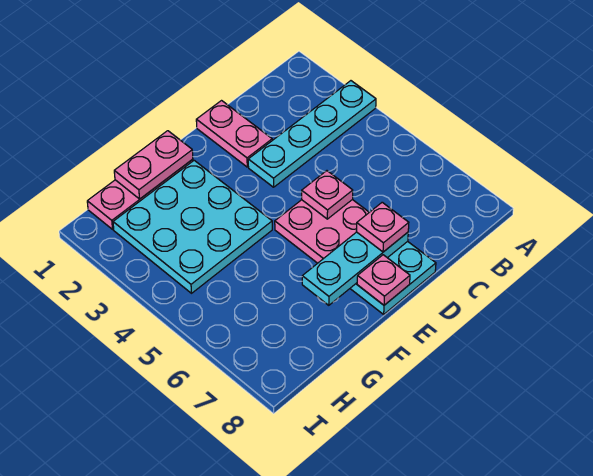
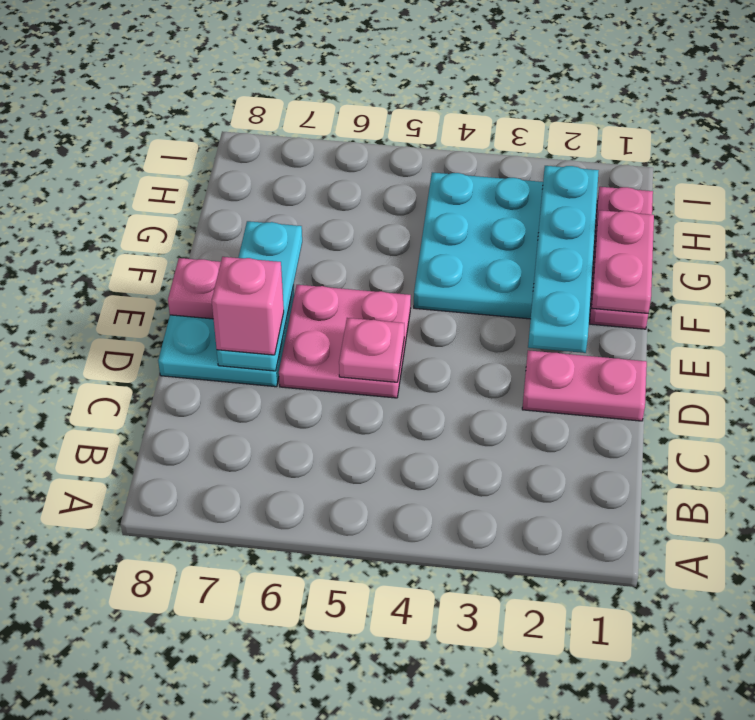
cyan plate A3:D3 level 1 -> cyan plate E2:H2 level 2
pink plate D7 level 3 -> pink brick D7 level 3

